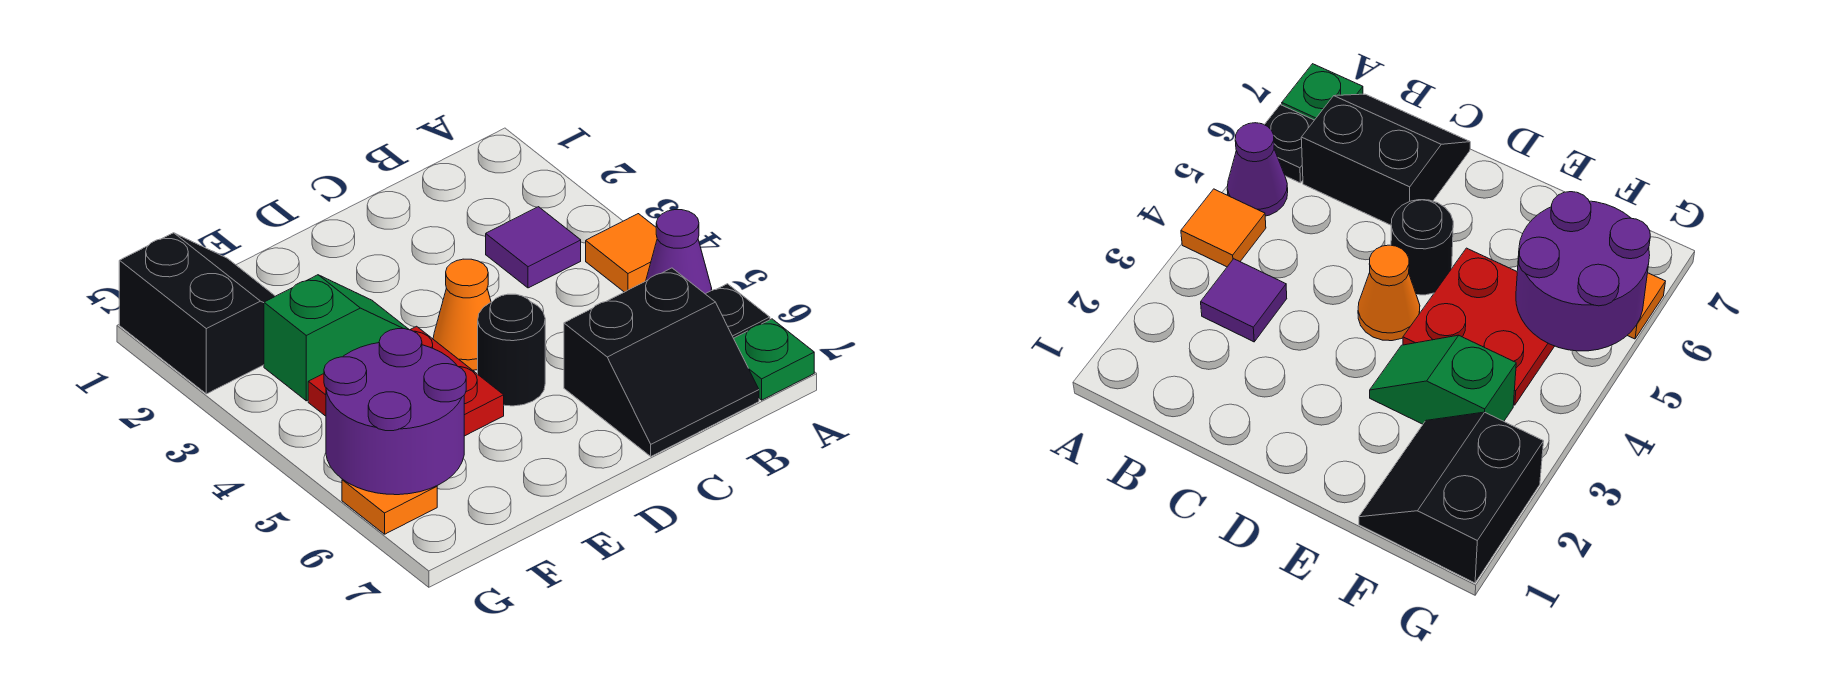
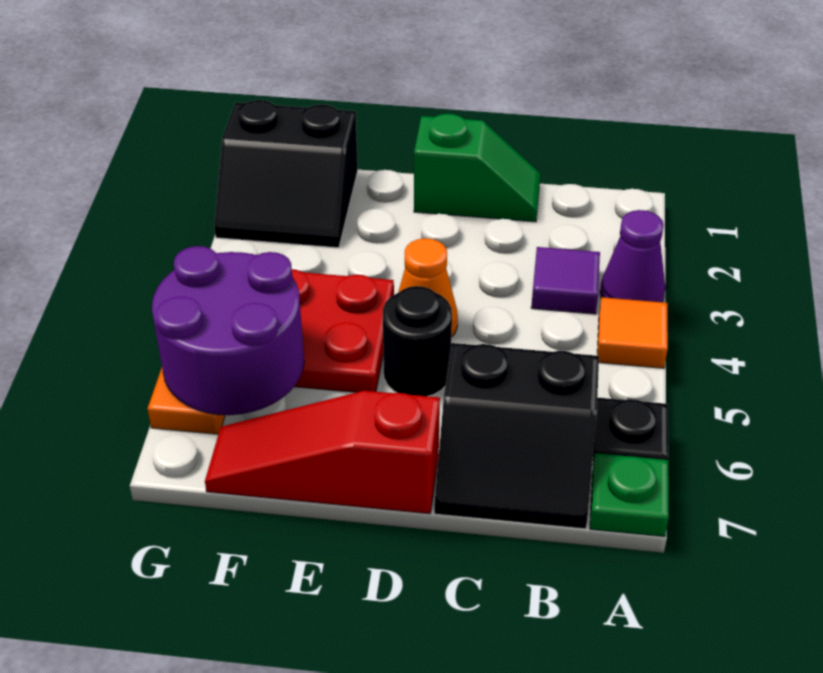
purple cone A5 level 1 -> purple cone A3 level 1
none -> red slope D7:F7 level 1 top D
green slope E3:F3 level 1 top F -> green slope C1:D1 level 1 top D
black slope F1:G2 level 1 top G -> black slope F1:G2 level 1 top 1

